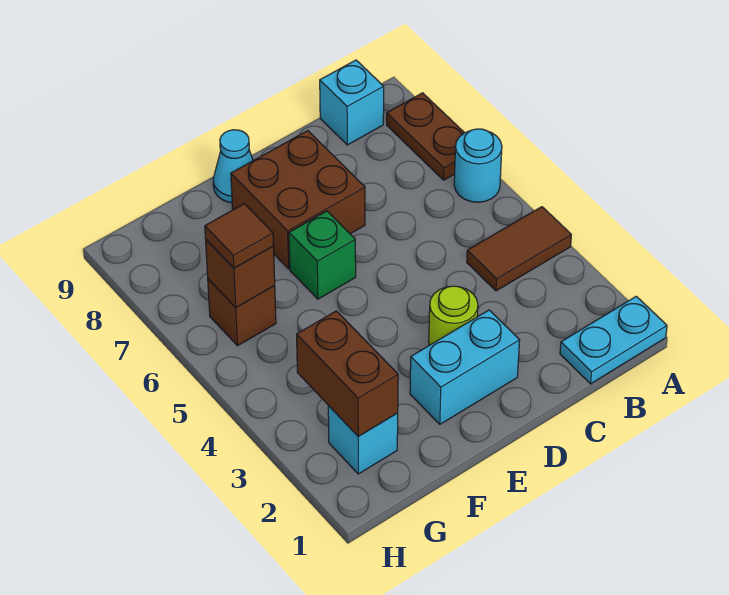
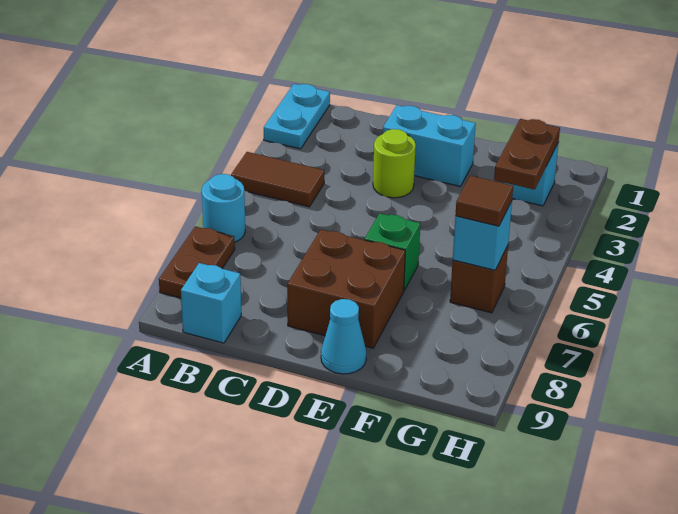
cyan plate A1:B1 level 1 -> cyan plate A1:A2 level 1
brown brick G2:G3 level 2 -> brown plate G2:G3 level 2
brown brick G6 level 2 -> cyan brick G6 level 2

